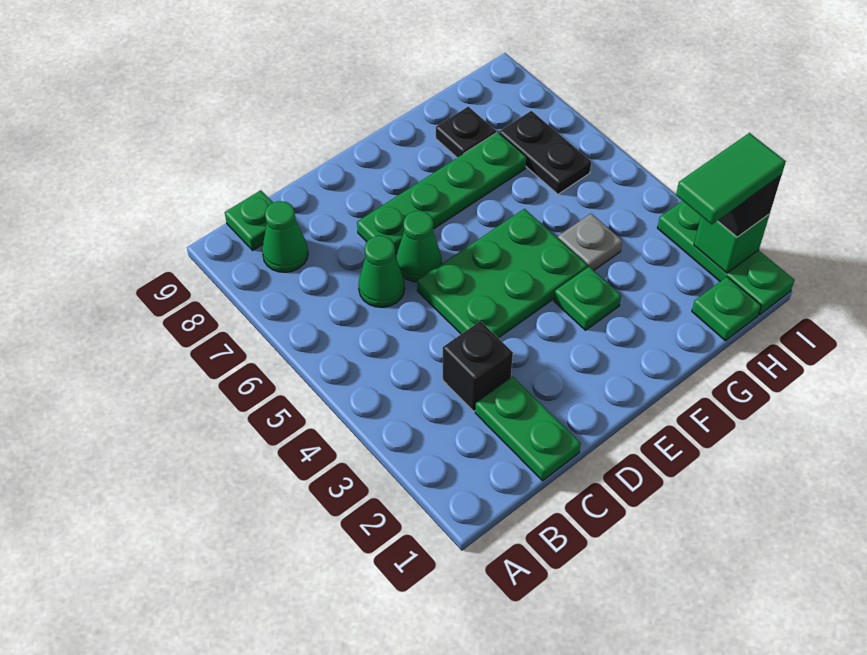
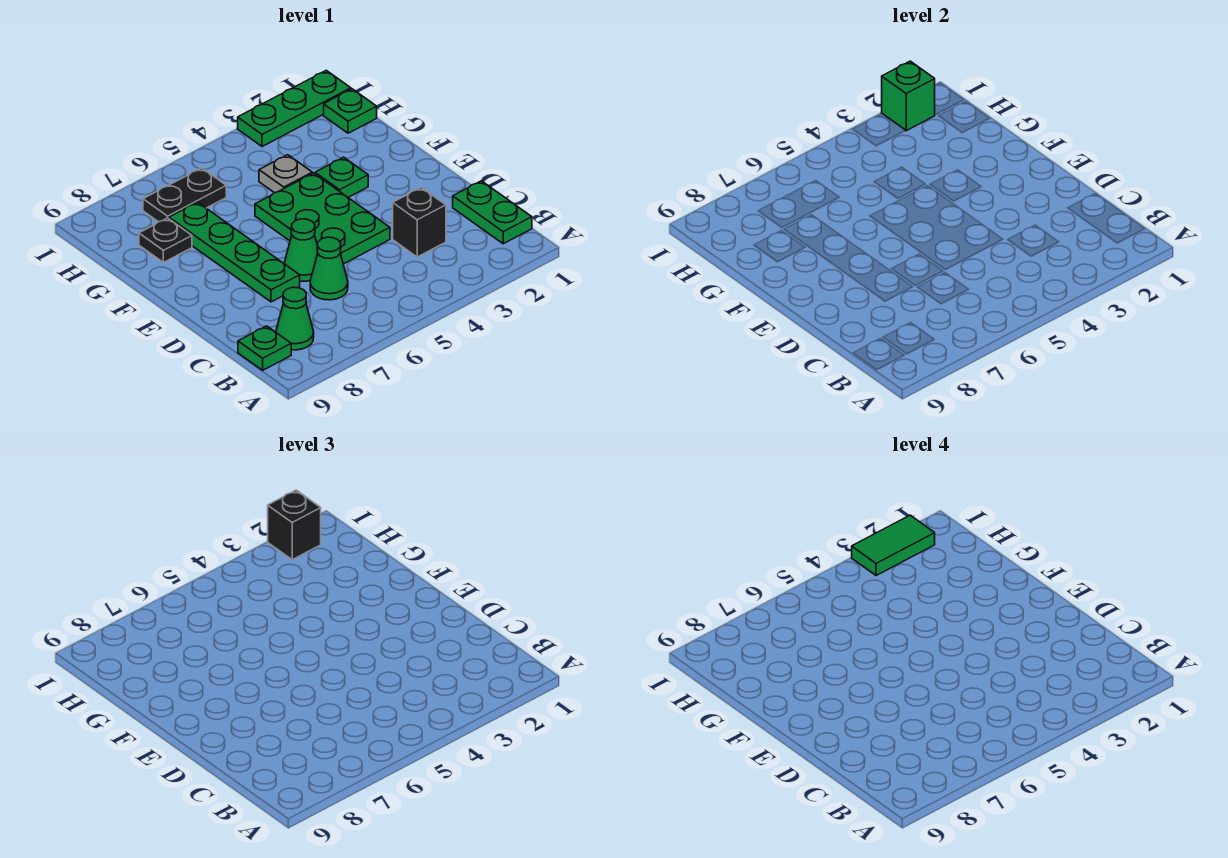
green plate C1:C2 level 1 -> green plate B1:C1 level 1
green tile H2:I2 level 4 -> green tile I2:I3 level 4

